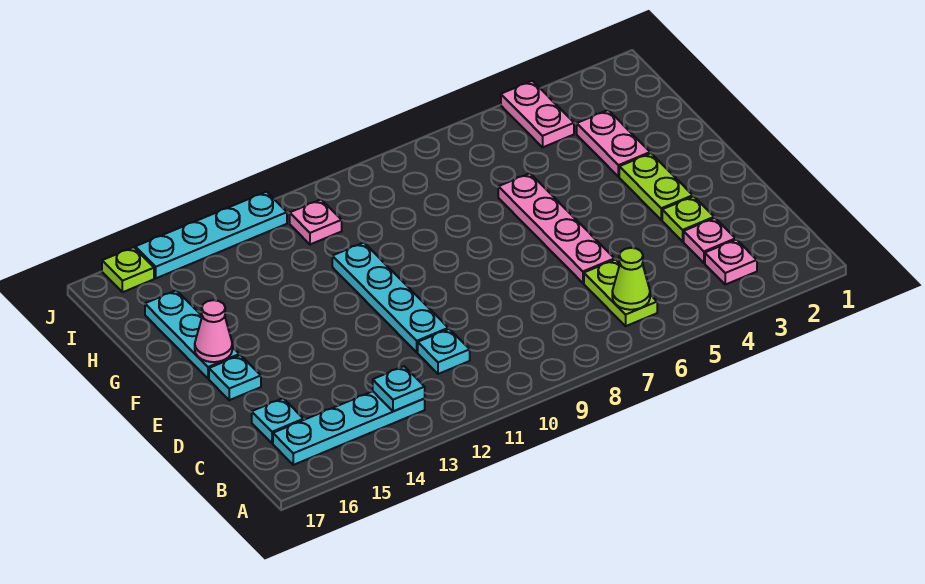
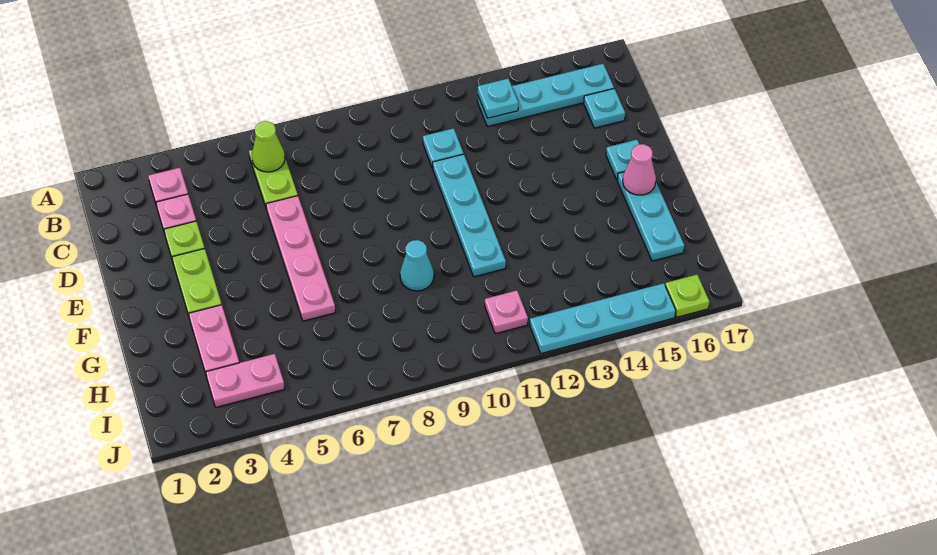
none -> cyan cone G9 level 1
pink plate I4:J4 level 1 -> pink plate I3:I4 level 1

